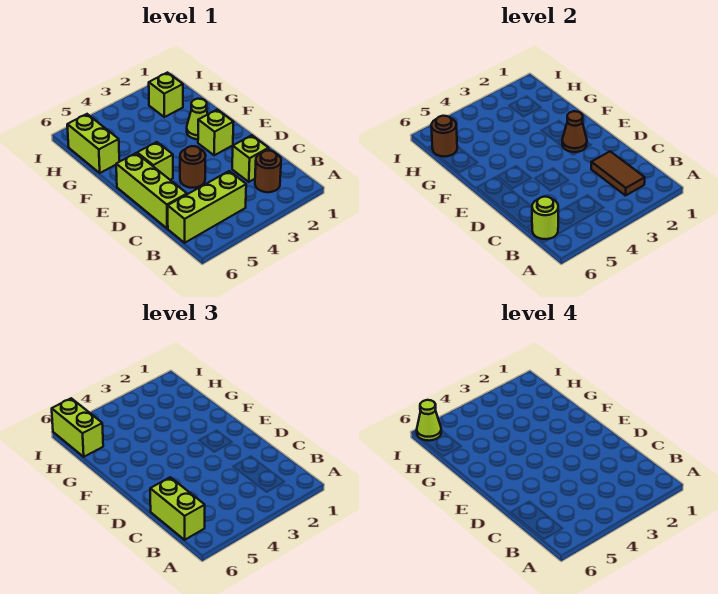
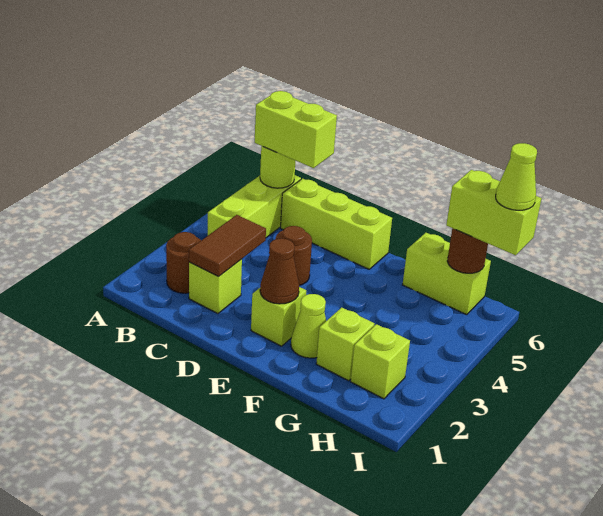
brown tile B2:C2 level 2 -> brown tile C2:C3 level 2
lime brick E5 level 1 -> lime brick G2 level 1

